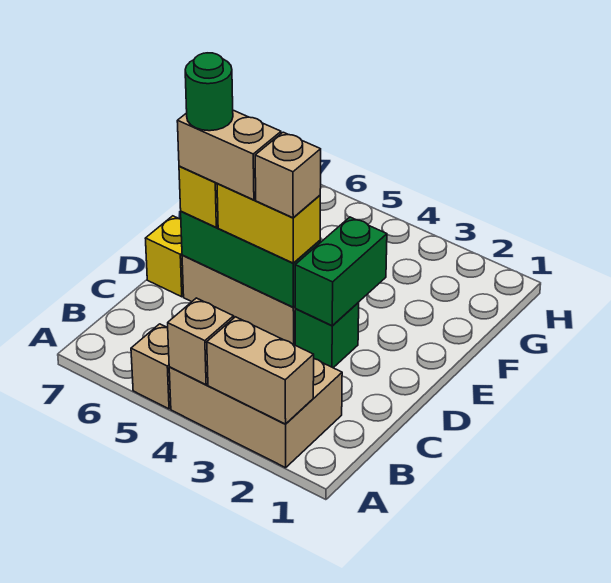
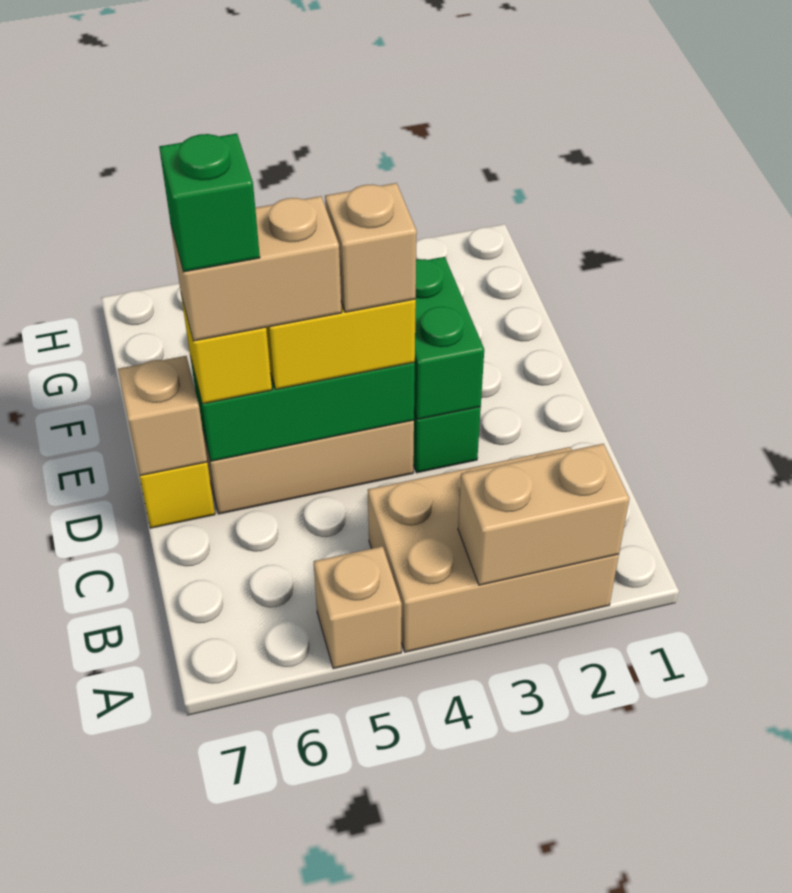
tan brick A4 level 2 -> tan brick D7 level 2
green round brick D6 level 5 -> green brick D6 level 5

